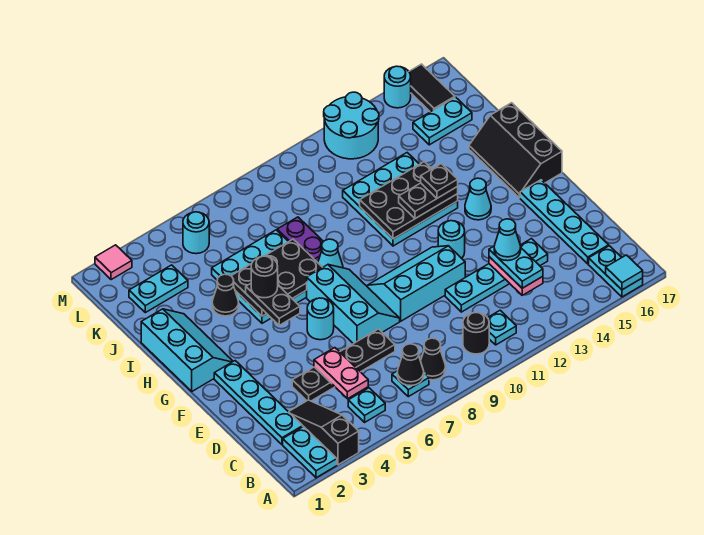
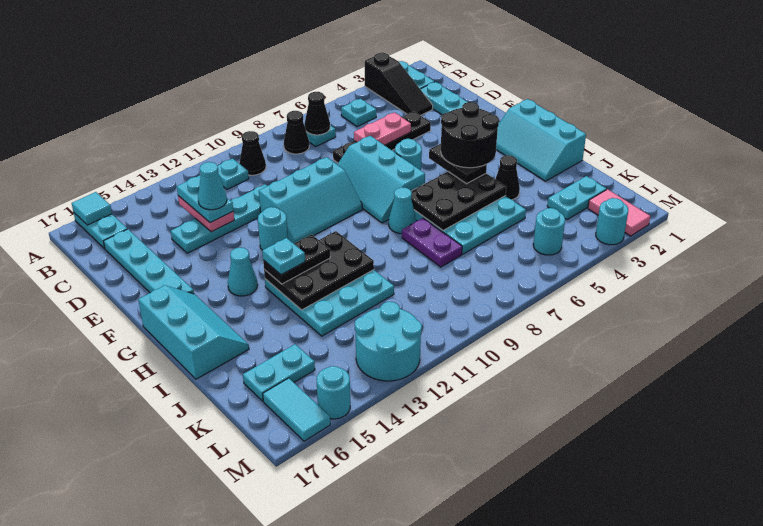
black round brick B10 level 1 -> black cone B10 level 1
pink plate C5:D5 level 2 -> pink plate D5:D6 level 2
black slope G16:I17 level 1 top 17 -> cyan slope G16:I17 level 1 top 17
black round brick H5 level 4 -> black round brick G4:H5 level 4
black plate H13 level 4 -> cyan plate H13 level 4
black tile L16:M16 level 1 -> cyan tile L16:M16 level 1
pink tile M2 level 1 -> pink tile L2:M2 level 1
none -> cyan round brick M3 level 1

